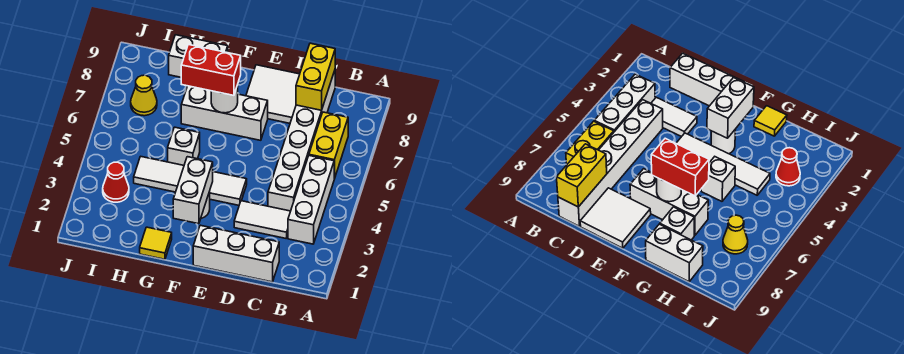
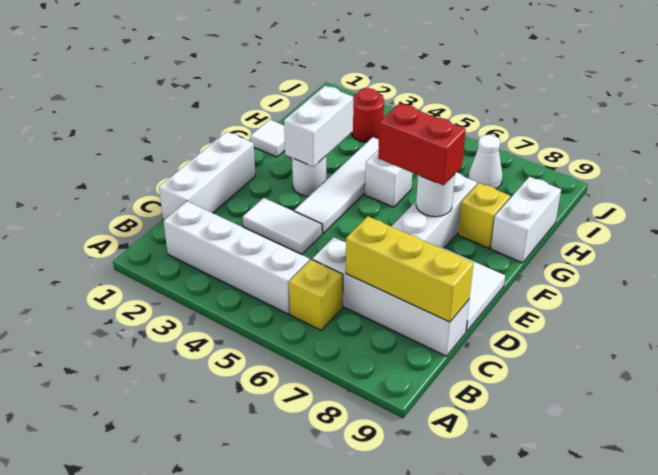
white brick B3:B5 level 1 -> white brick B2:B5 level 1
yellow brick B6:B7 level 1 -> yellow brick B6 level 1
white tile C3:D3 level 1 -> white tile D3:D4 level 1
white brick C4:C9 level 1 -> white brick C6:C9 level 1
yellow brick C8:C9 level 2 -> yellow brick C7:C9 level 2
white brick F2:F3 level 2 -> white brick F3:G3 level 2
red brick F7:G7 level 3 -> red brick F6:F7 level 3
yellow tile G1 level 1 -> white tile G1 level 1
white brick G8 level 1 -> yellow brick G8 level 1
red cone I3 level 1 -> red round brick I3 level 1
yellow cone I7 level 1 -> white cone I7 level 1

